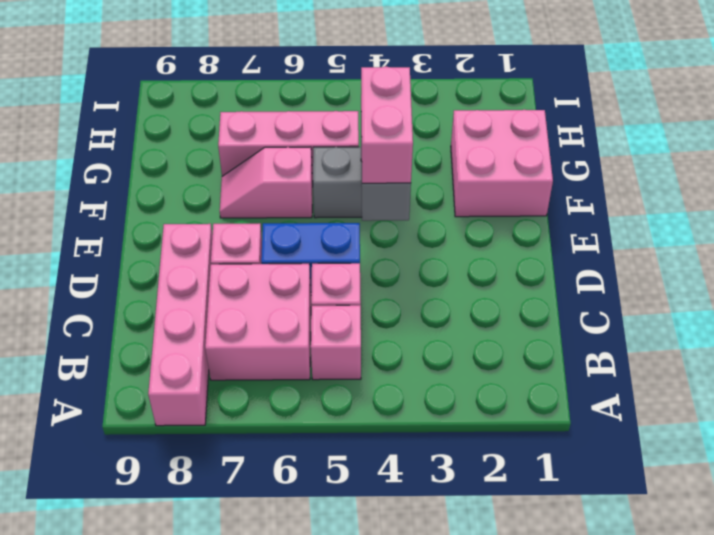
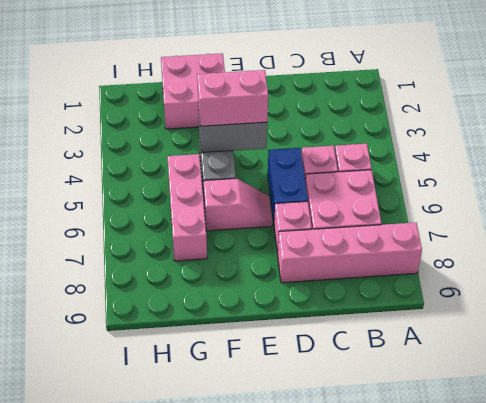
pink slope F6:F7 level 1 top 6 -> pink slope E6:F6 level 1 top F

